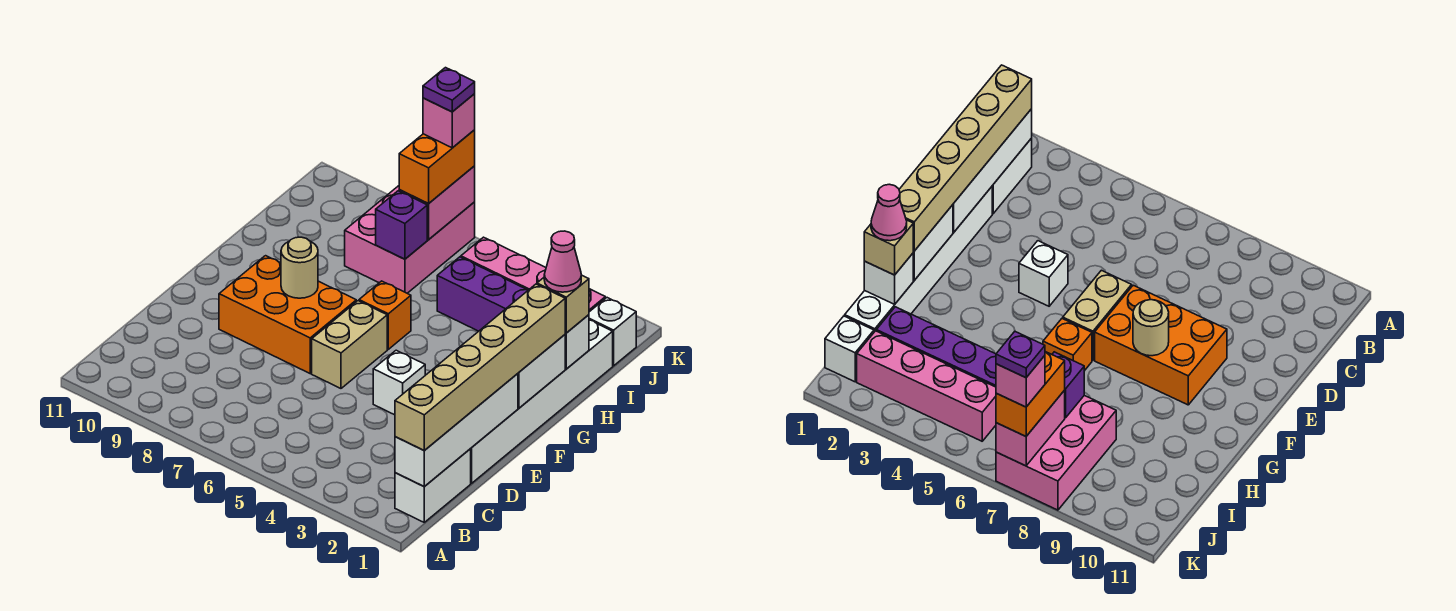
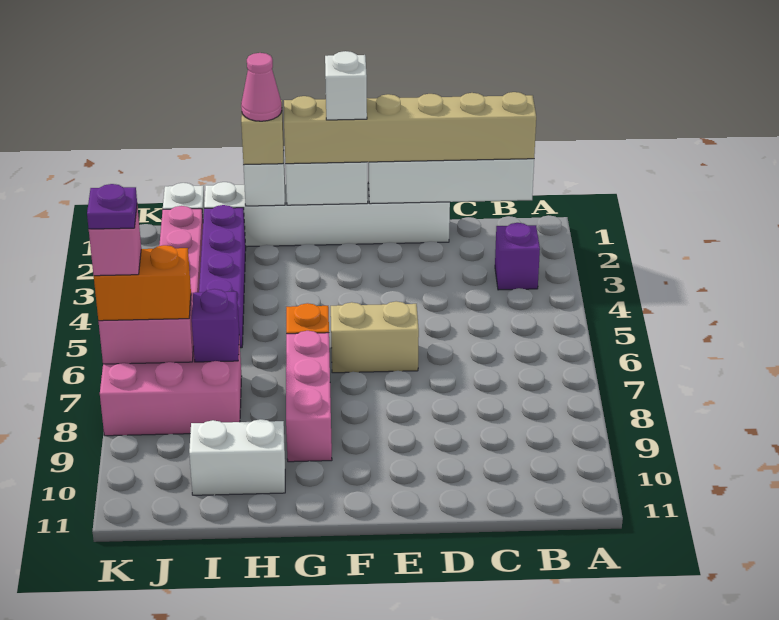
white brick B1:C1 level 1 -> white brick H10:I10 level 1
none -> purple brick B3 level 1
white brick E4 level 1 -> white brick F1 level 4
orange brick E7:F9 level 1 -> none
tan round brick F8 level 2 -> none
none -> pink brick G7:G9 level 1

